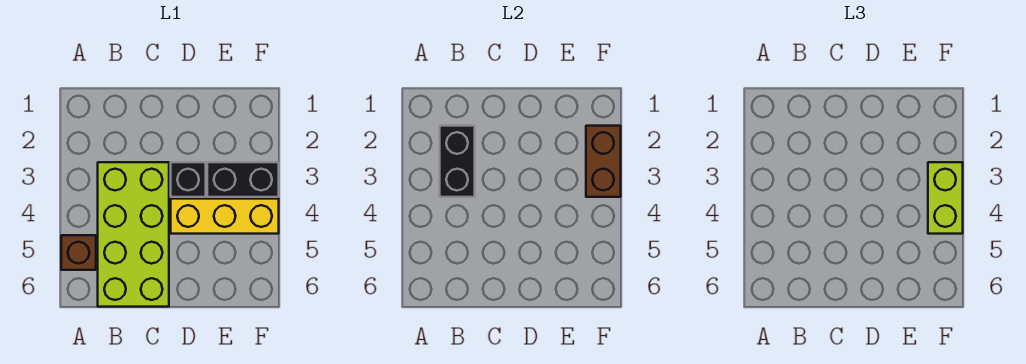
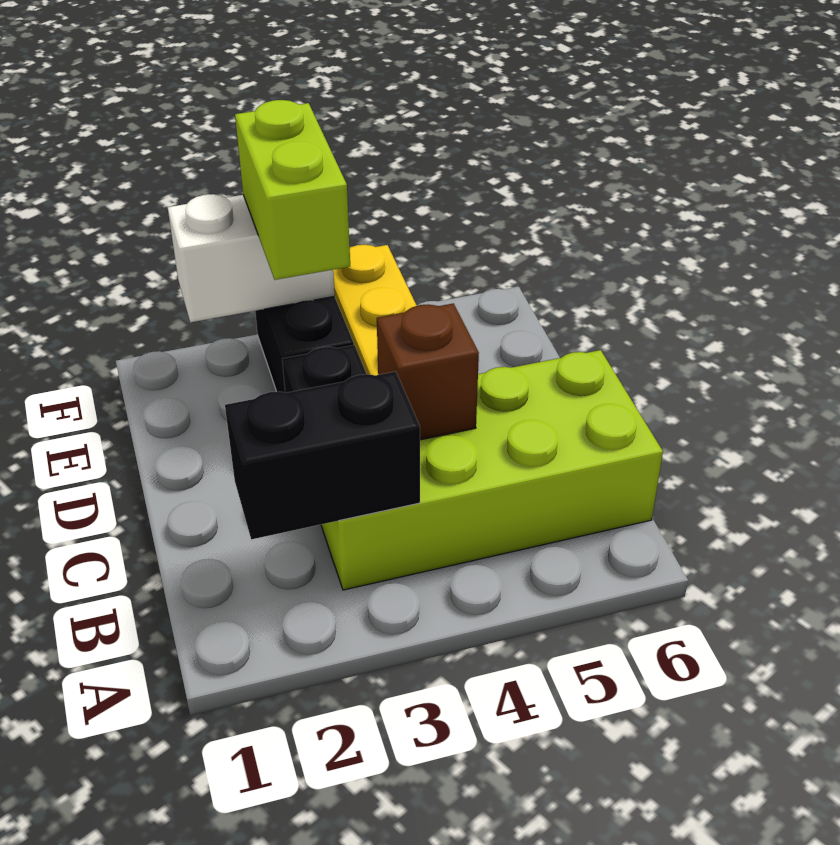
brown brick A5 level 1 -> brown brick C4 level 2
brown brick F2:F3 level 2 -> white brick F2:F3 level 2
lime brick F3:F4 level 3 -> lime brick E3:F3 level 3

